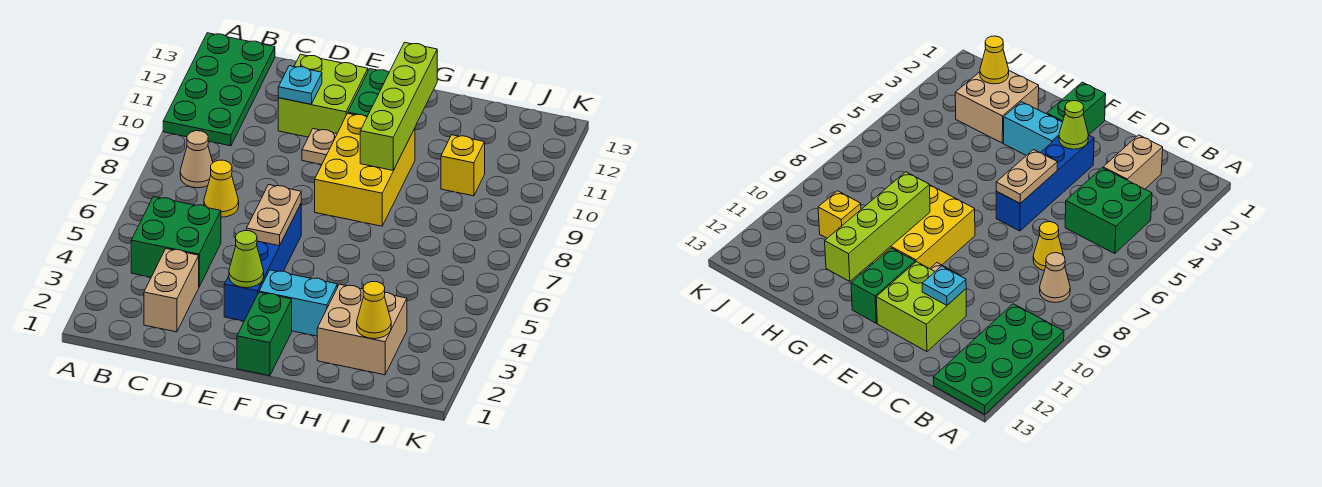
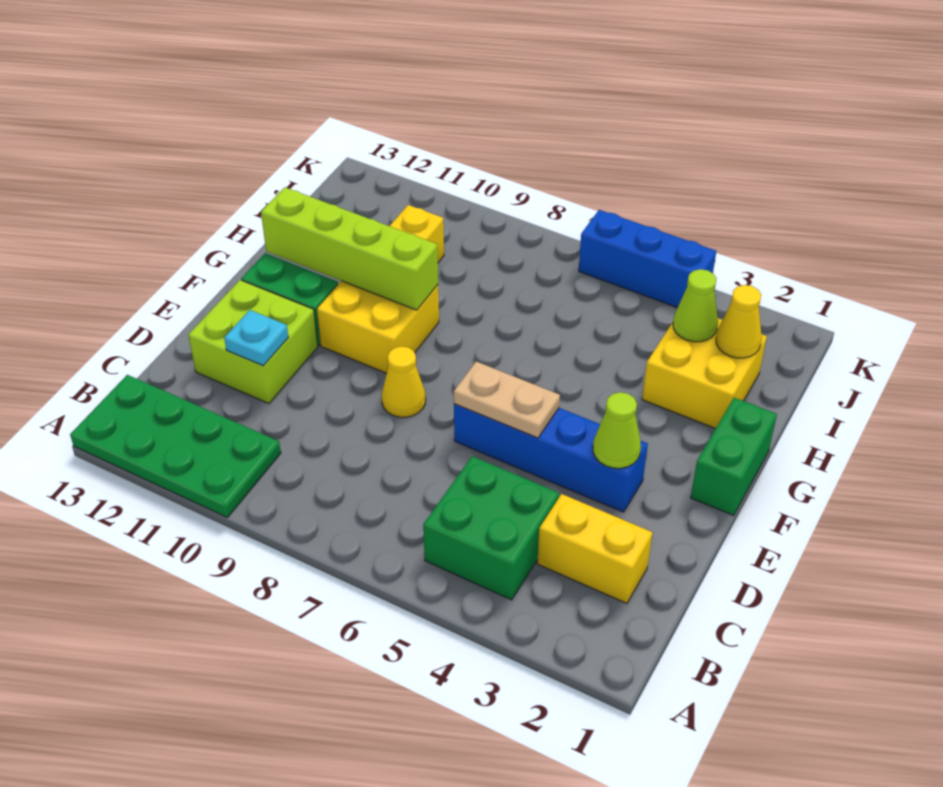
tan cone B8 level 1 -> none
tan brick C2:C3 level 1 -> yellow brick C2:C3 level 1
yellow cone C7 level 1 -> yellow cone E8 level 1
tan plate E10 level 1 -> none
green brick F1:F2 level 1 -> green brick F1:G1 level 1
cyan brick F3:G3 level 1 -> none
yellow brick F8:G10 level 1 -> yellow brick F9:G10 level 1
tan brick H2:I3 level 1 -> yellow brick H2:I3 level 1
none -> lime cone I3 level 2
none -> blue brick K4:K6 level 1

